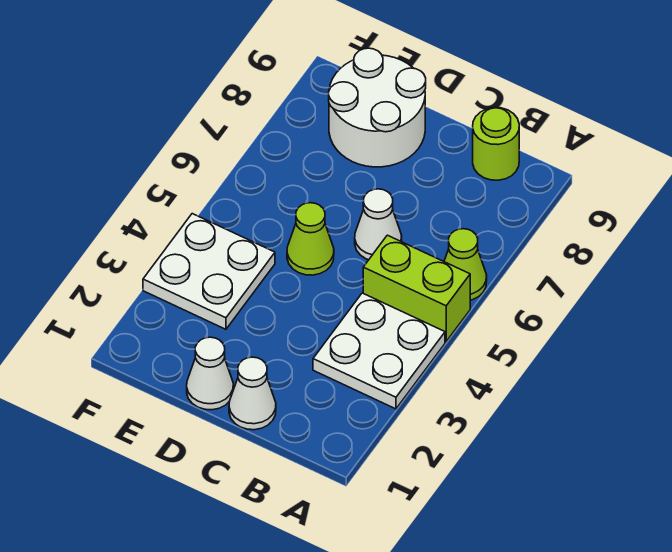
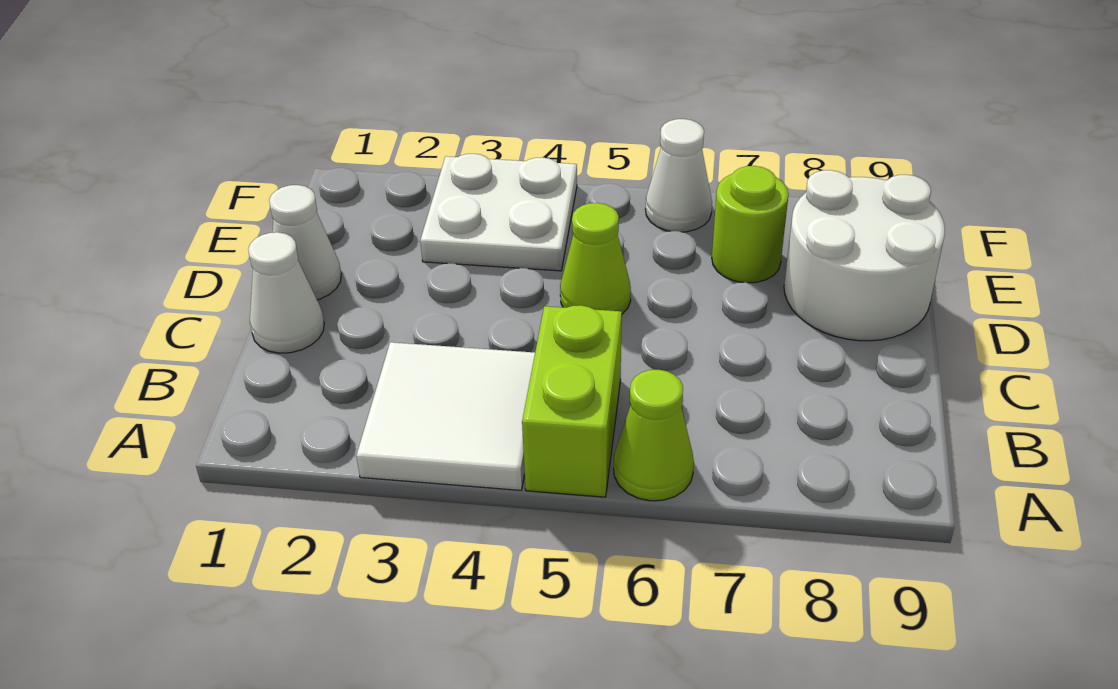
white plate A3:B4 level 1 -> white tile A3:B4 level 1
lime round brick B9 level 1 -> lime round brick E7 level 1
white cone C6 level 1 -> white cone F6 level 1

